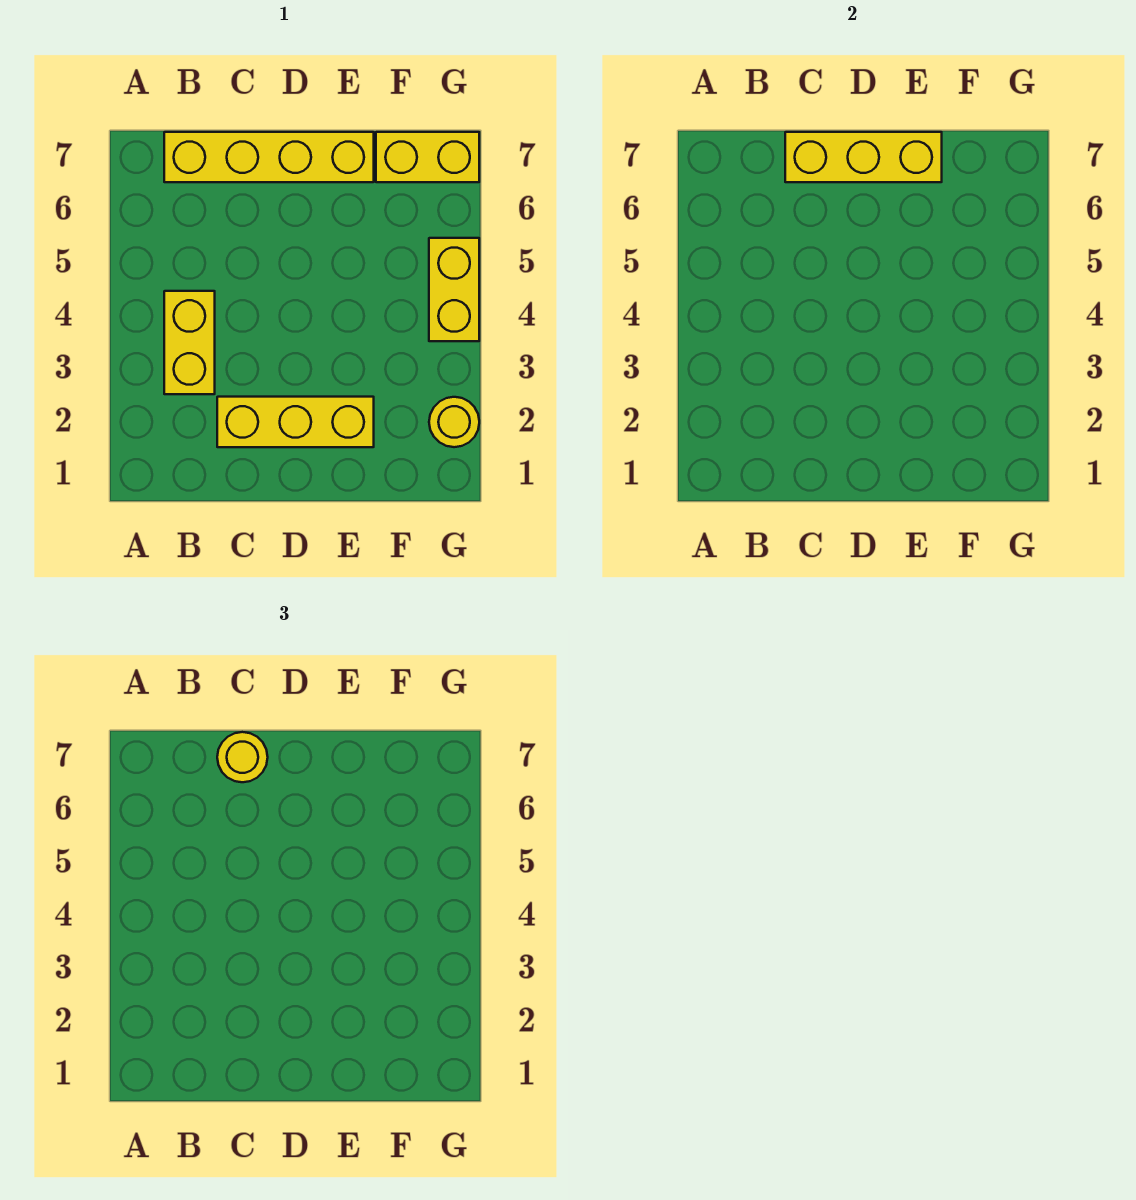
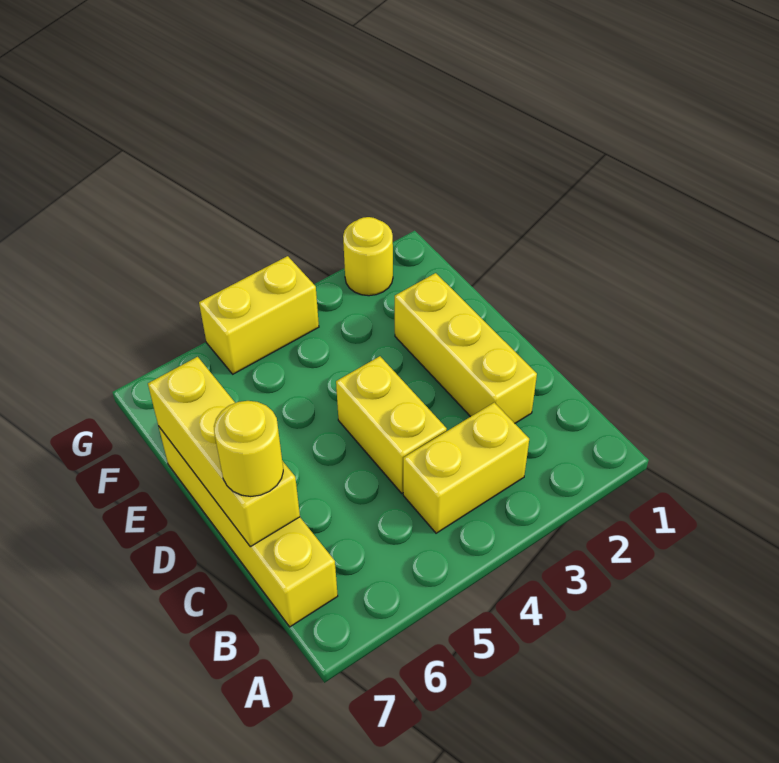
yellow brick F7:G7 level 1 -> yellow brick C4:D4 level 1

